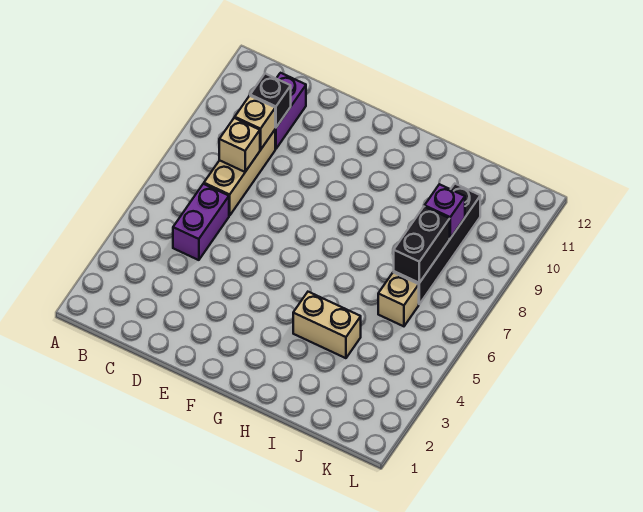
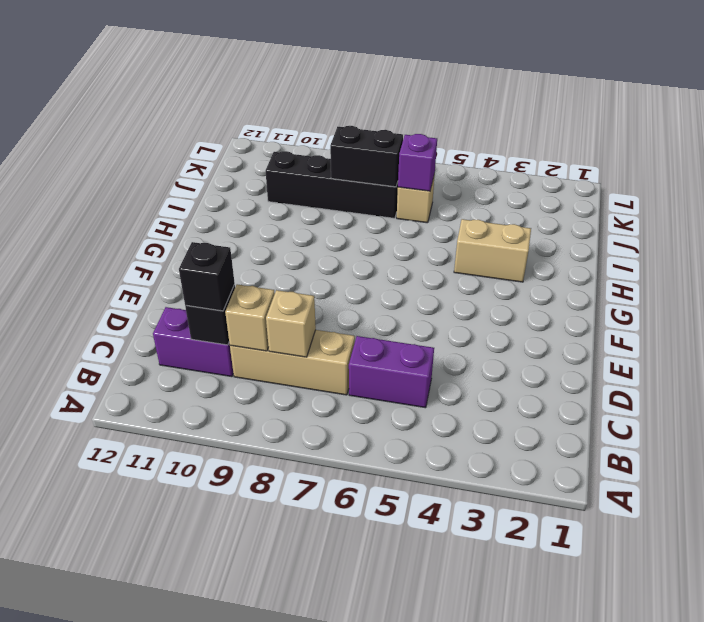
none -> black brick C10 level 3
tan brick H4:I4 level 1 -> tan brick H3:H4 level 1
purple brick J9 level 2 -> purple brick J6 level 2

